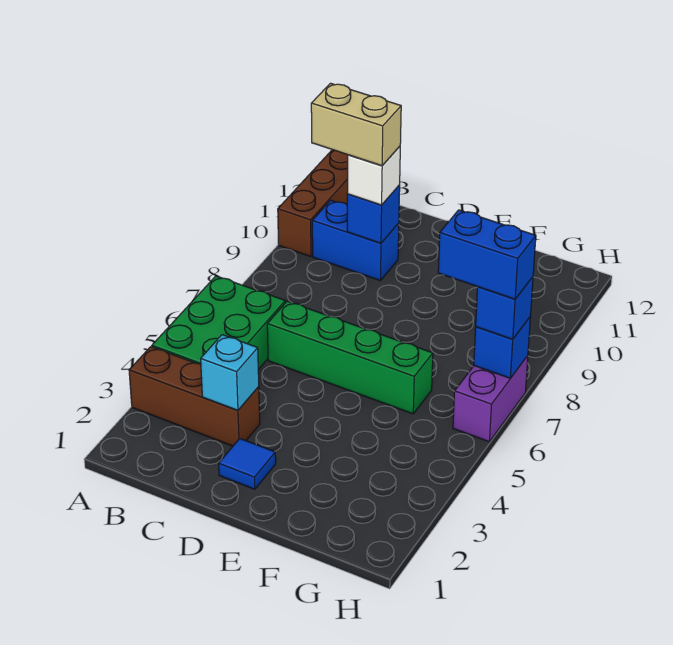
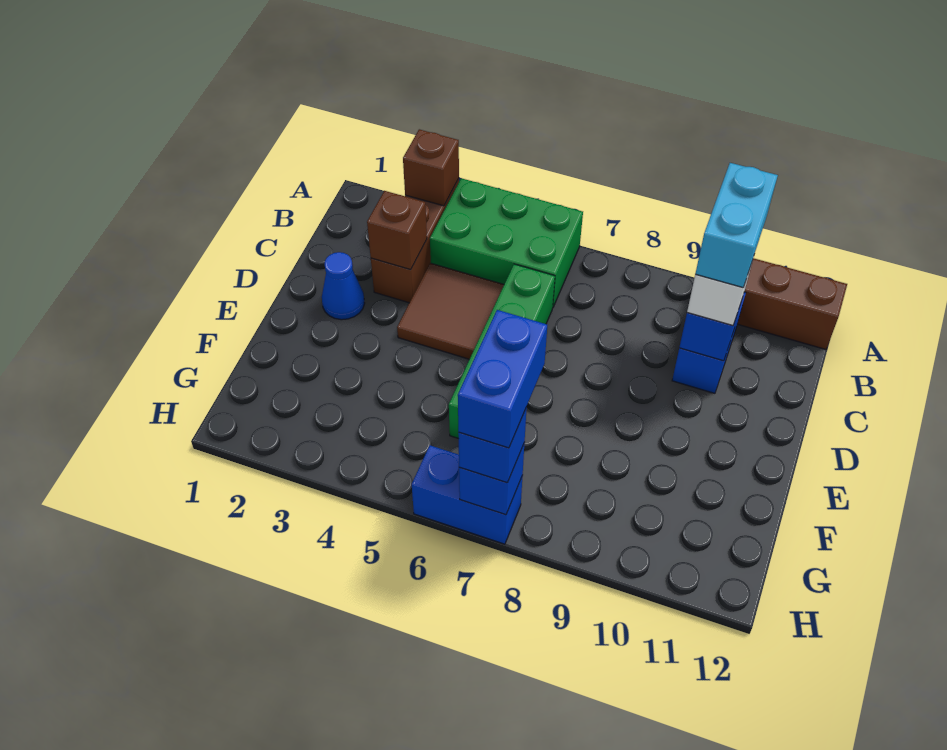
none -> brown brick A3 level 2
tan brick B10:C10 level 4 -> cyan brick B10:C10 level 4
cyan brick C3 level 2 -> brown brick C3 level 2
none -> brown tile C4:D5 level 1
blue tile D2 level 1 -> blue cone D2 level 1
purple brick H6:H7 level 1 -> blue brick H6:H7 level 1

